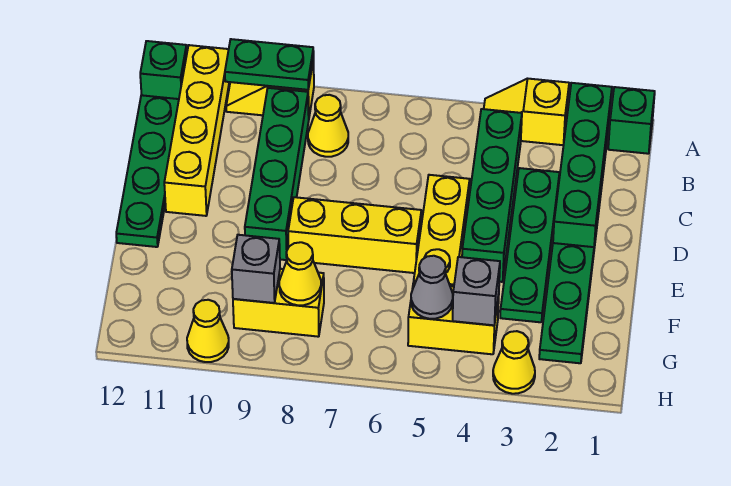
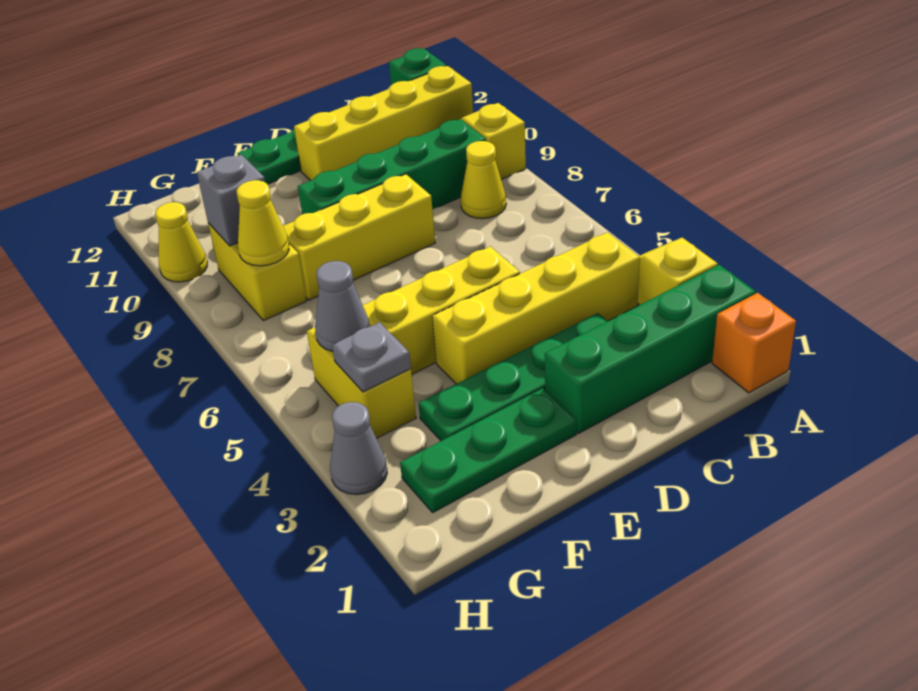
green brick A1 level 1 -> orange brick A1 level 1
green plate A9:A10 level 2 -> none
green brick B4:E4 level 1 -> yellow brick B4:E4 level 1
yellow brick E6:E8 level 1 -> yellow brick D8:F8 level 1
grey brick G4 level 2 -> grey plate G4 level 2
yellow cone H3 level 1 -> grey cone H3 level 1

